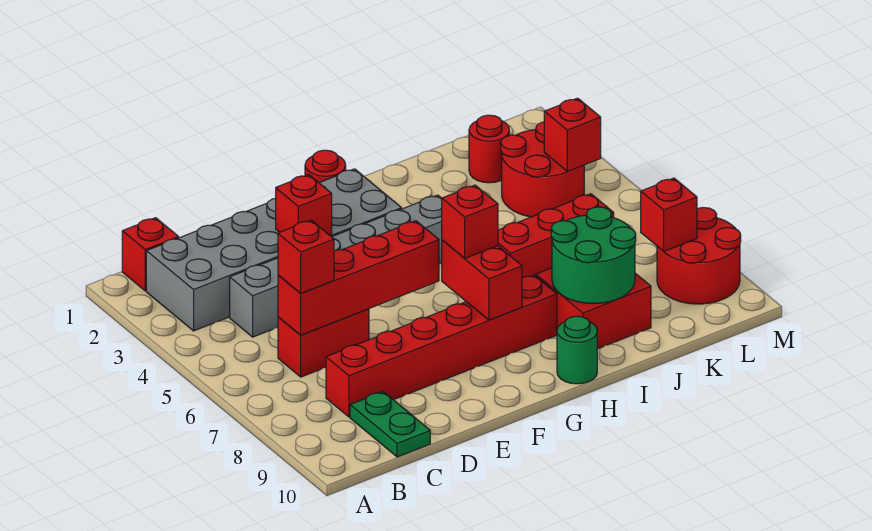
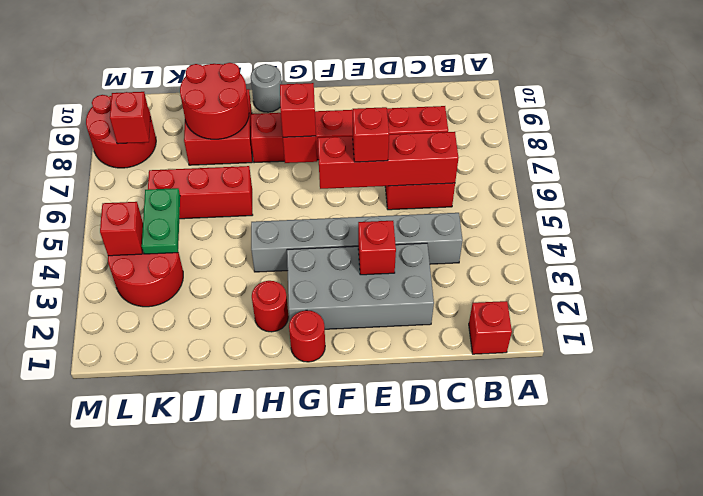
grey brick B2:G3 level 1 -> grey brick D2:G3 level 1
red brick C6 level 3 -> red brick E6 level 3
green plate C9:C10 level 1 -> green plate K4:K5 level 2
green round brick H10 level 1 -> grey round brick H10 level 1
green round brick I8:J9 level 2 -> red round brick I8:J9 level 2
red round brick K2 level 1 -> red round brick H2 level 1

